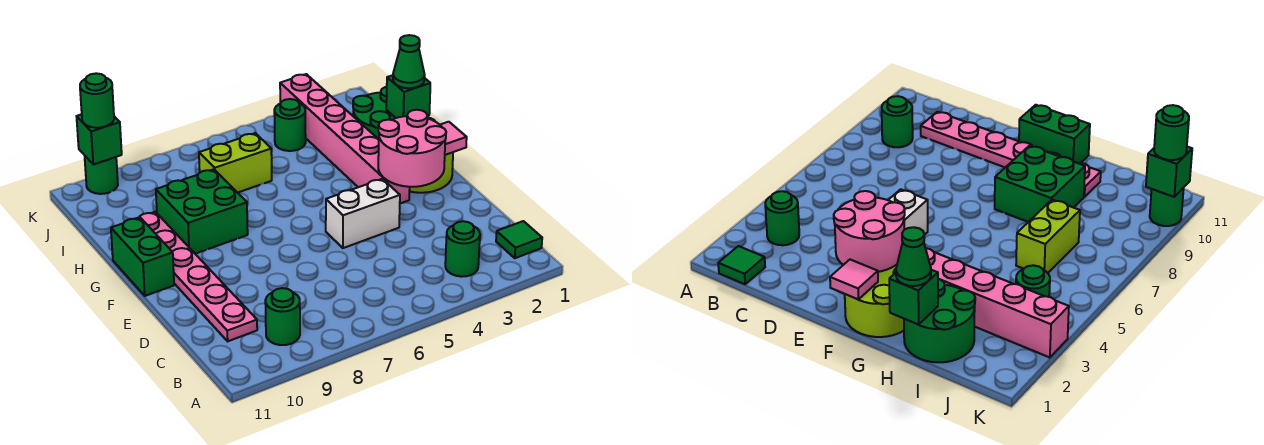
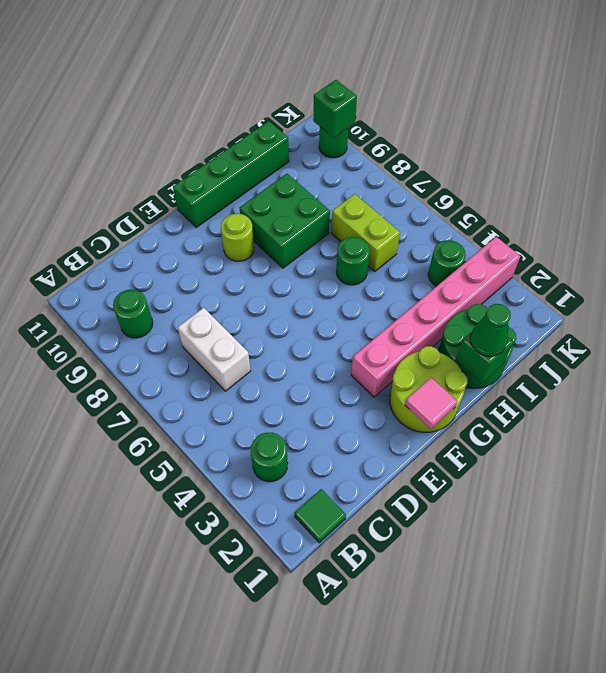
pink plate C10:H10 level 1 -> none
pink round brick E2:F3 level 2 -> none
white brick E4:E5 level 1 -> white brick C6:C7 level 1
none -> lime round brick F9 level 1
green brick F11:G11 level 1 -> green brick F11:I11 level 1
green round brick K10 level 3 -> green round brick H6 level 1

